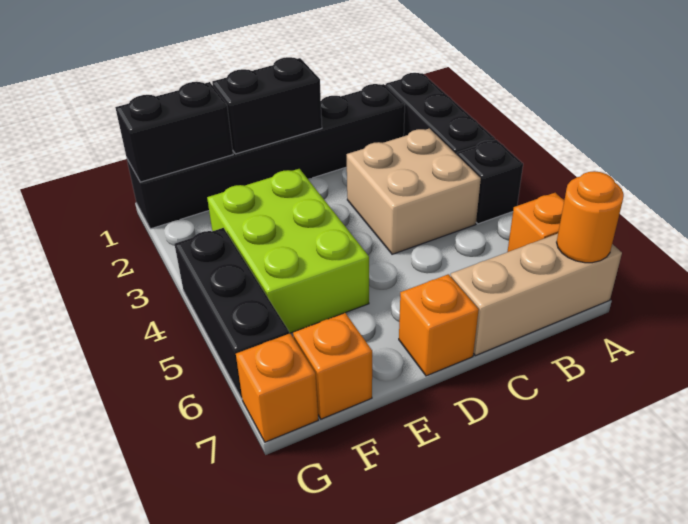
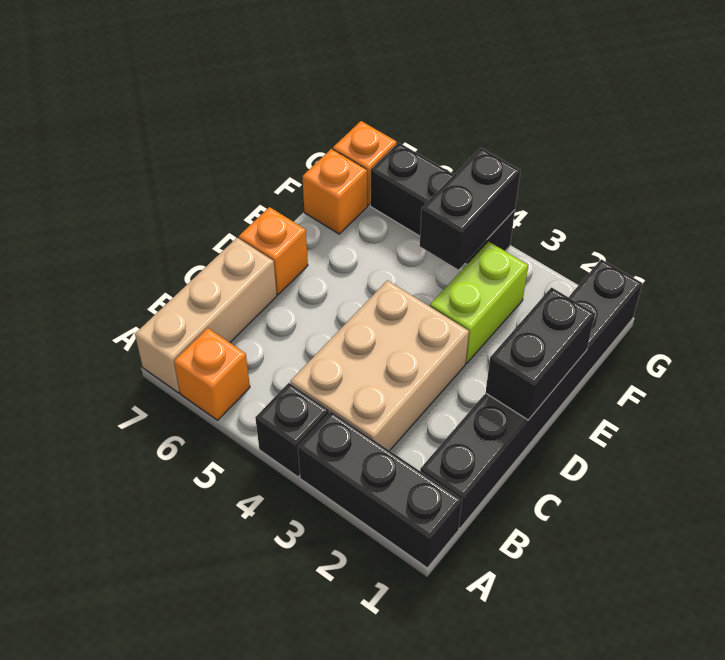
orange round brick A7 level 2 -> none
tan brick B3:C4 level 1 -> tan brick B3:D4 level 1
lime brick E3:F5 level 1 -> lime brick E3:F3 level 1
black brick F1:G1 level 2 -> black brick F4:G4 level 2

